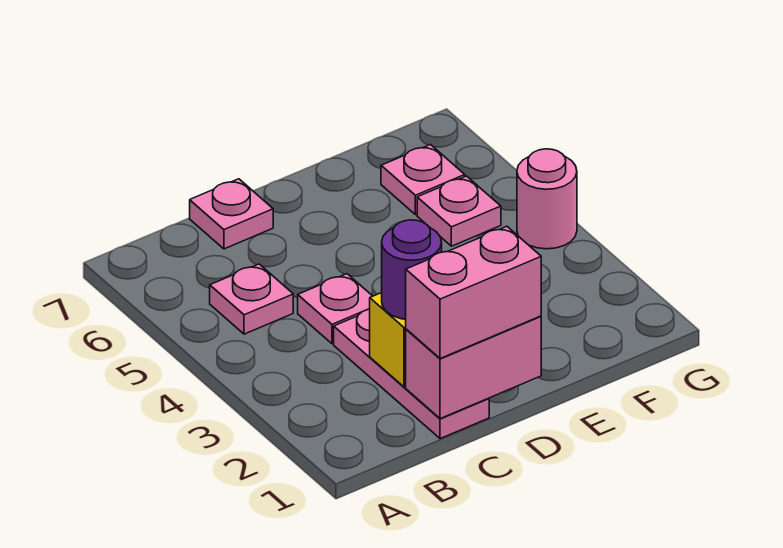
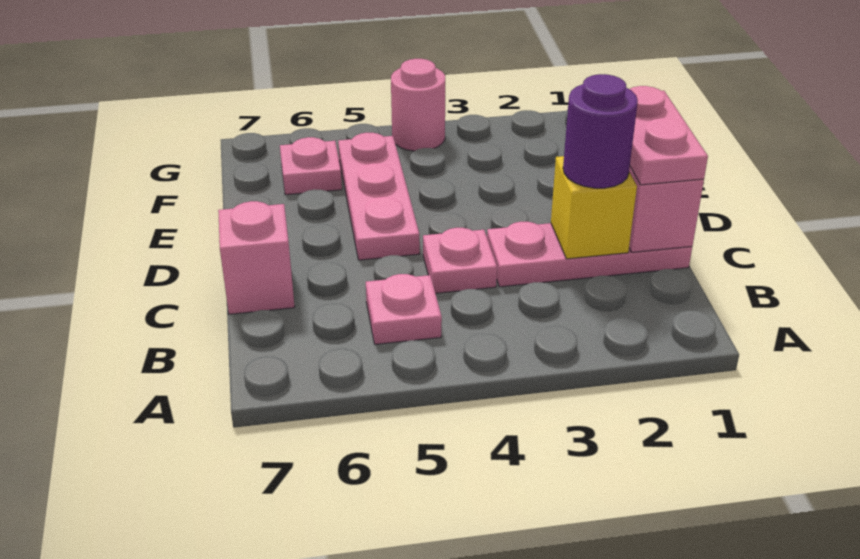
pink brick C1:D1 level 3 -> pink plate C1:D1 level 3
pink plate C7 level 1 -> pink brick C7 level 1
pink plate F5 level 1 -> pink plate D5:F5 level 1

